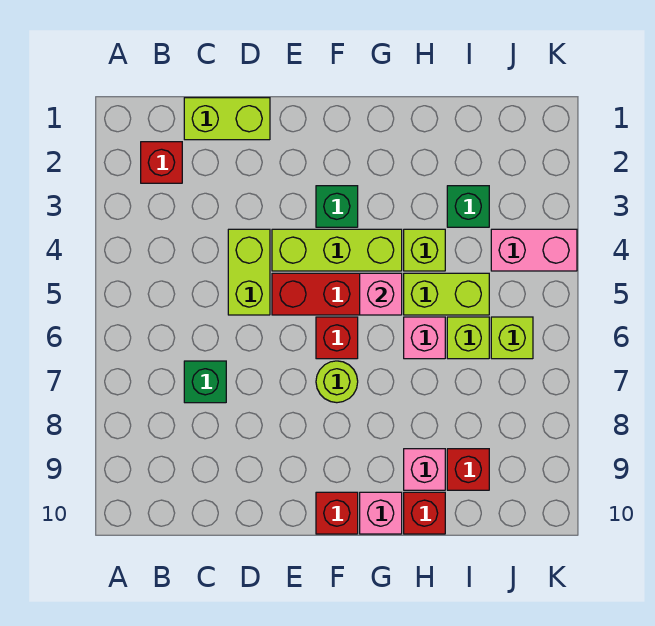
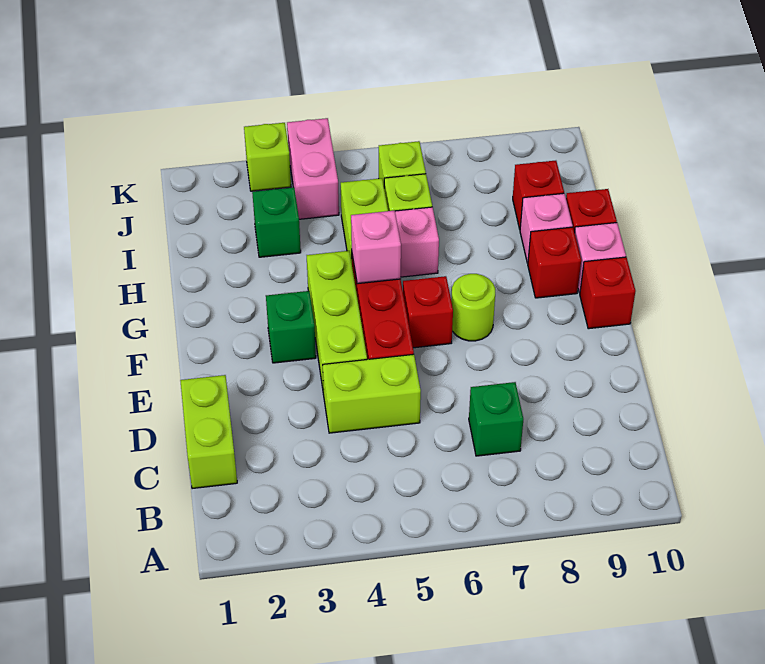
red brick B2 level 1 -> red brick G9 level 1
lime brick H4 level 1 -> lime brick K3 level 1

